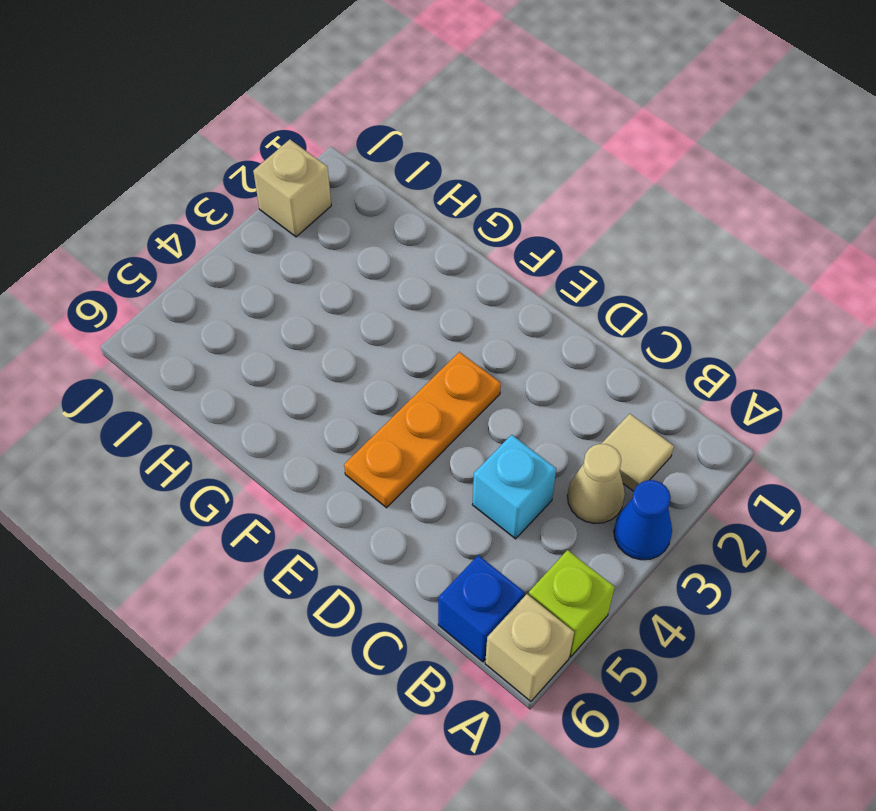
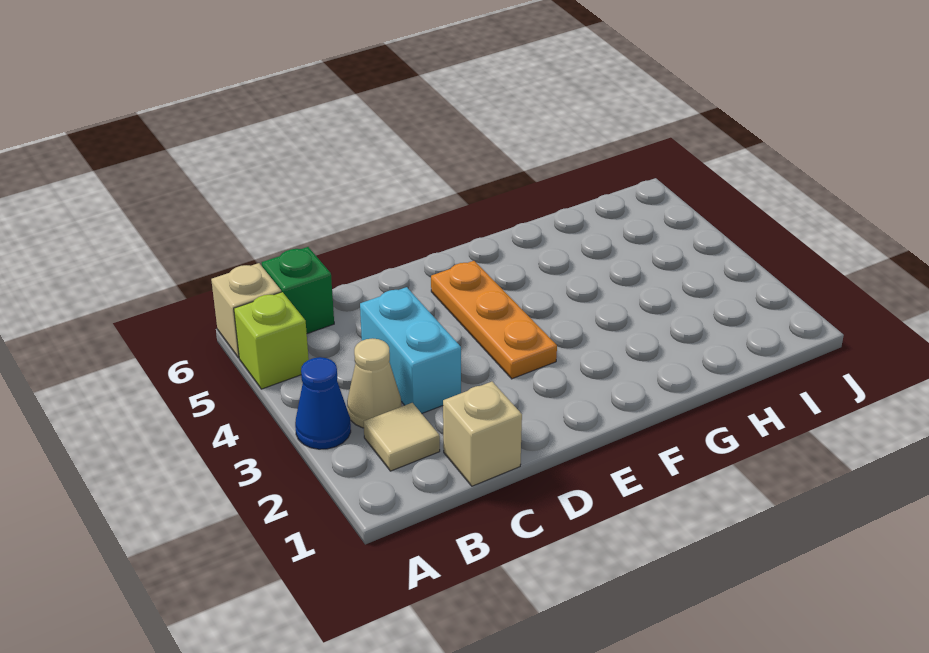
blue brick B6 level 1 -> green brick B6 level 1
cyan brick C4 level 1 -> cyan brick C3:C4 level 1
tan brick J2 level 1 -> tan brick C1 level 1

